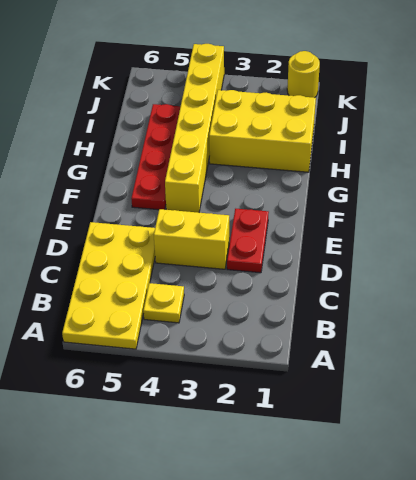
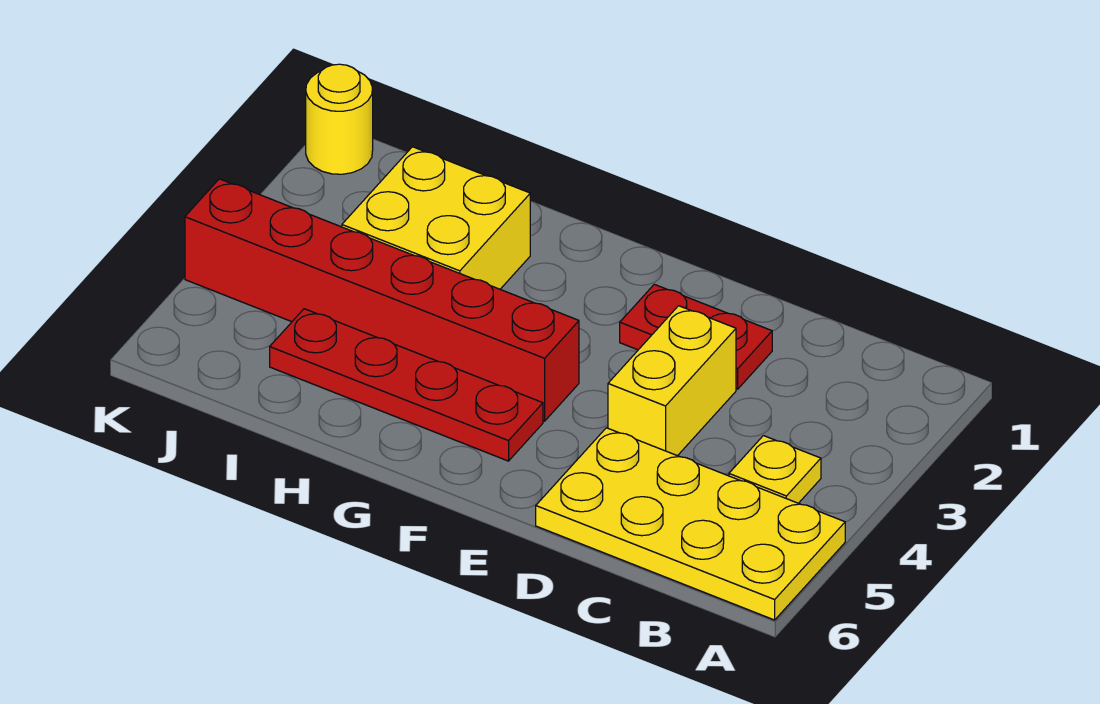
yellow brick F4:K4 level 1 -> red brick F4:K4 level 1
yellow brick H1:I3 level 1 -> yellow brick H2:I3 level 1

